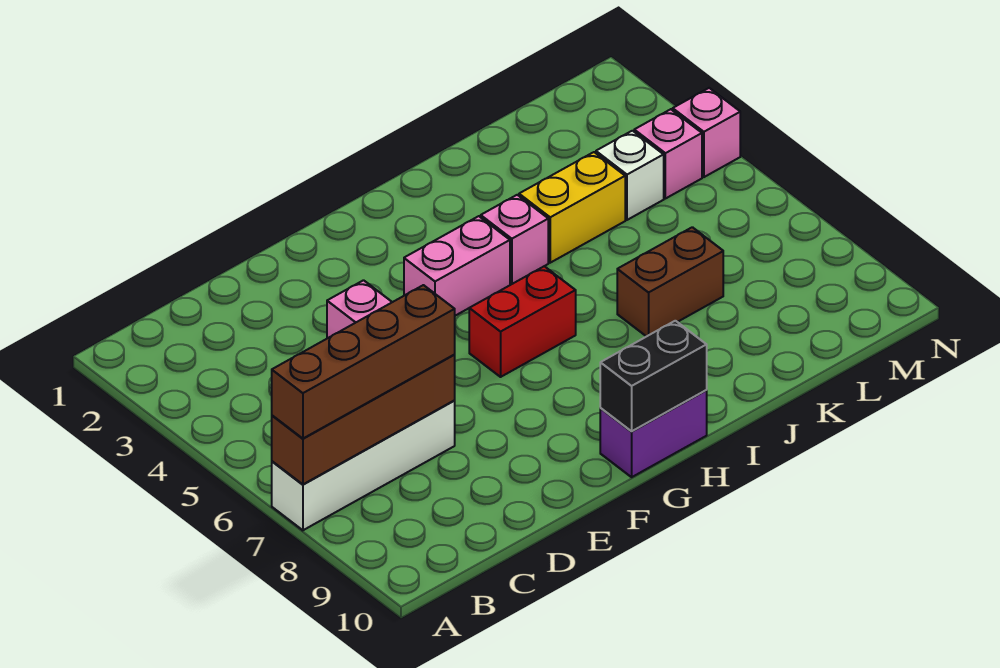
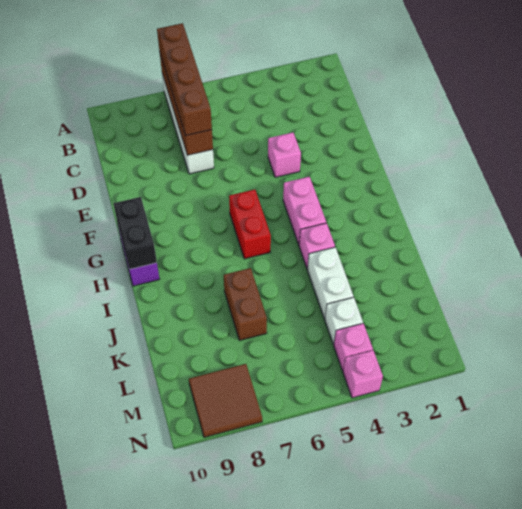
yellow brick J4:K4 level 1 -> white brick J4:K4 level 1
none -> brown tile M8:N9 level 1

